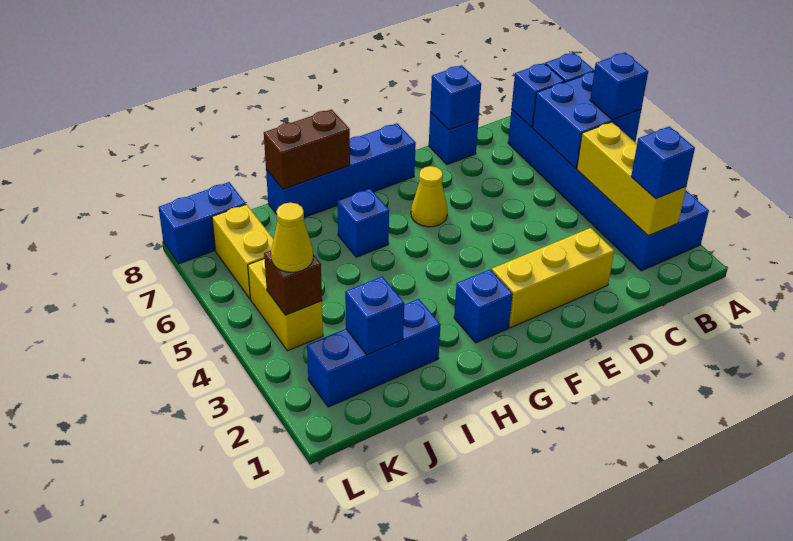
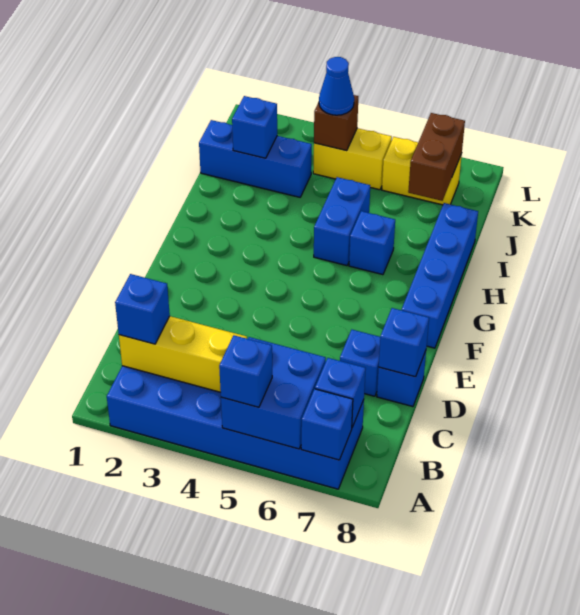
yellow brick D2:F2 level 1 -> none
yellow cone F6 level 1 -> none
blue brick G2 level 1 -> blue brick D7 level 1
brown brick H8:I8 level 2 -> brown brick J7:K7 level 2
blue brick I2:K2 level 1 -> blue brick J1:J3 level 1
yellow cone K4 level 3 -> blue cone K4 level 3
blue brick K8:L8 level 1 -> blue brick H5:I5 level 1

